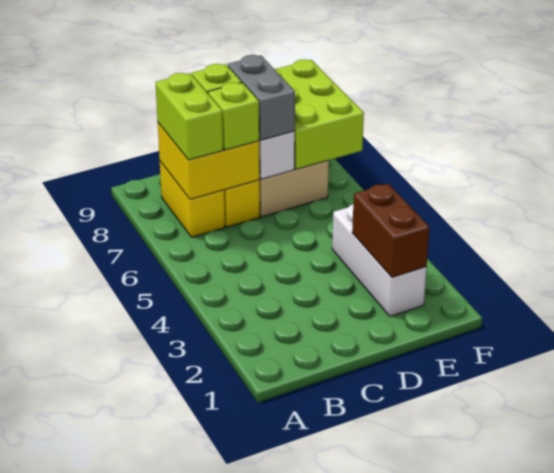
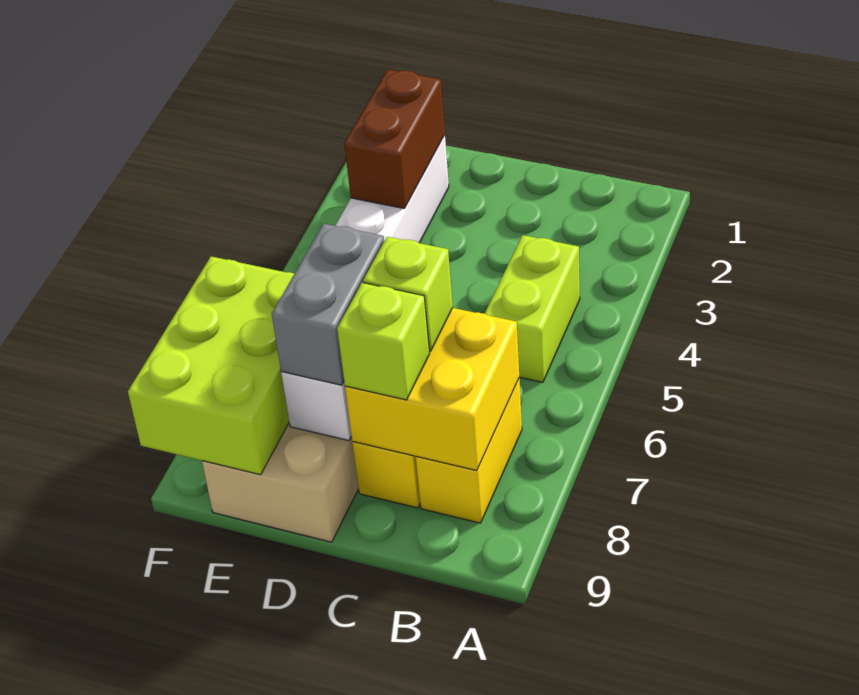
lime brick B7:B8 level 3 -> lime brick B4:B5 level 1

